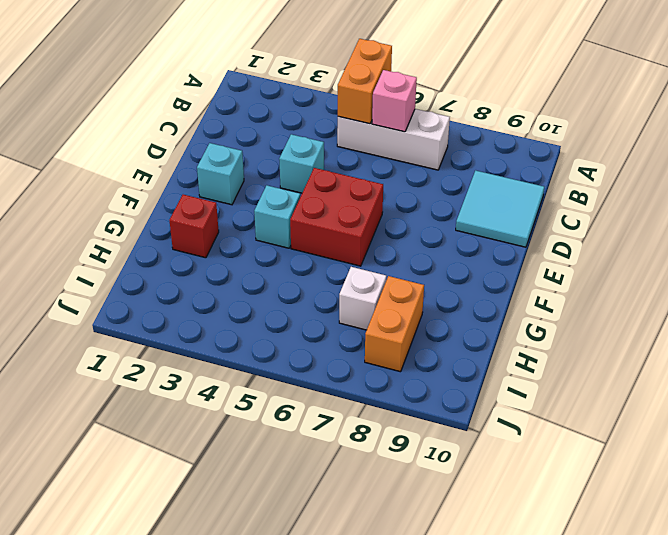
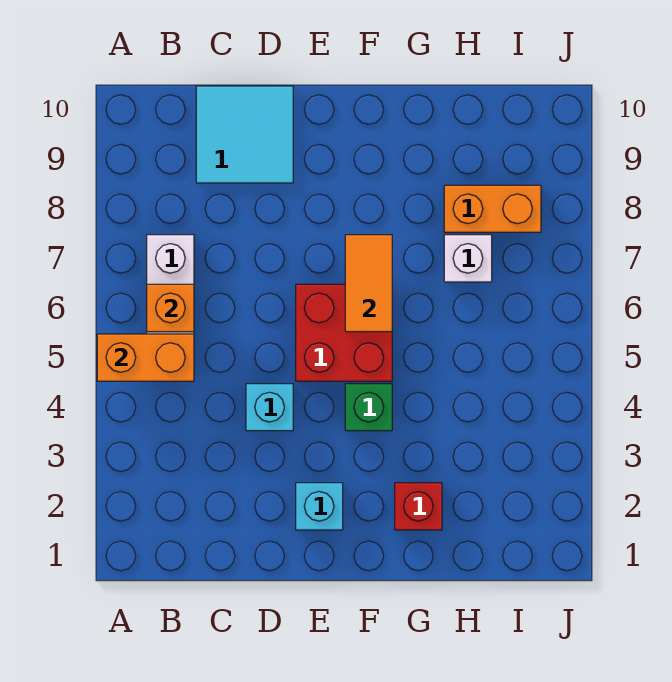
pink brick B6 level 2 -> orange brick B6 level 2
cyan brick F4 level 1 -> green brick F4 level 1
none -> orange tile F6:F7 level 2

